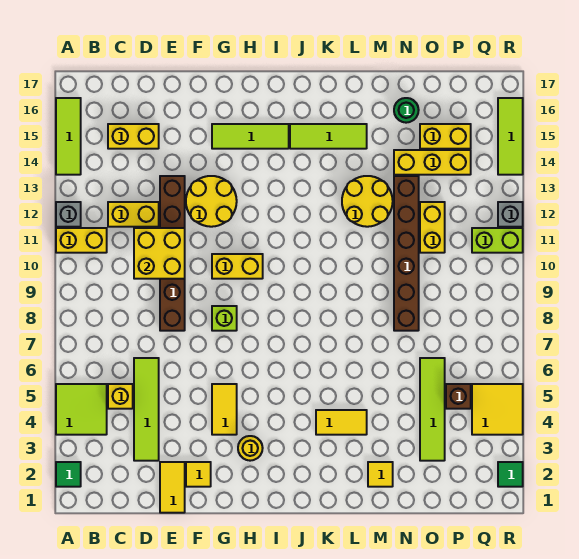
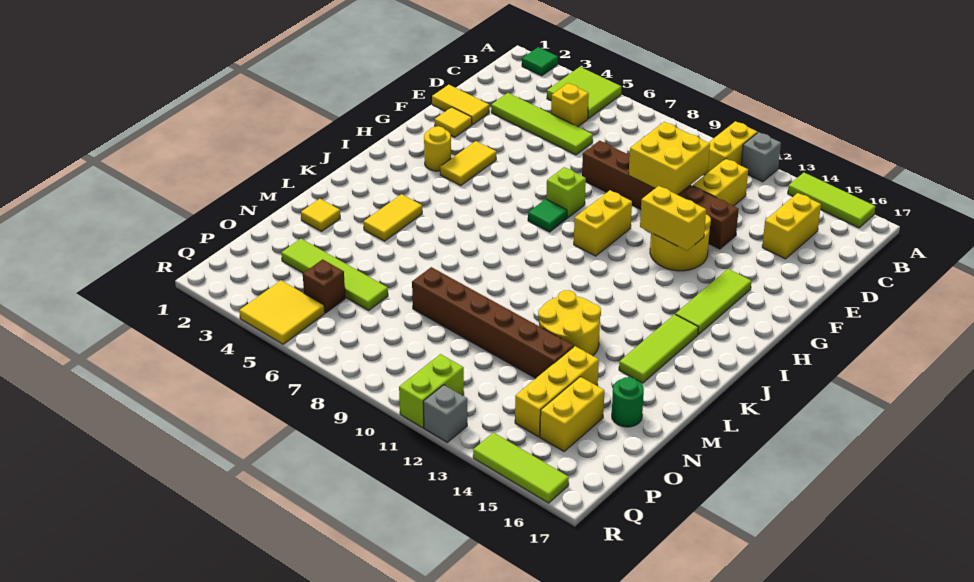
yellow tile G4:G5 level 1 -> yellow tile G4:H4 level 1
yellow brick O11:O12 level 1 -> yellow brick G12:G13 level 2
green tile R2 level 1 -> green tile H8 level 1

